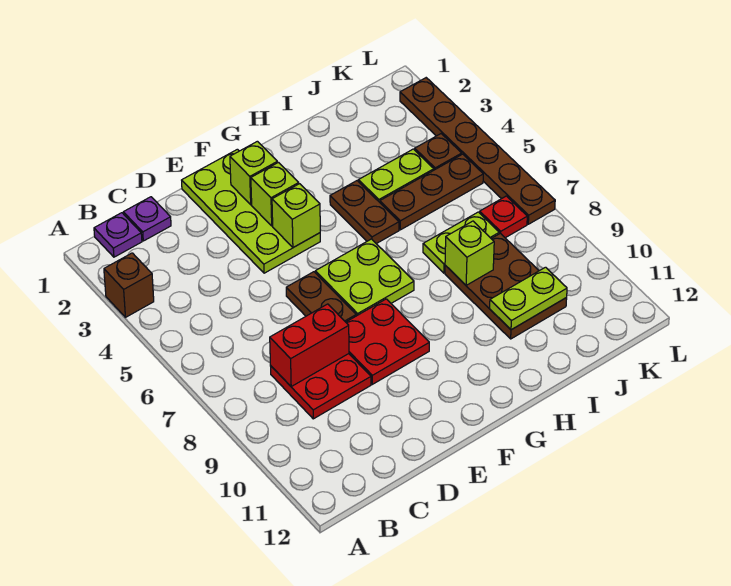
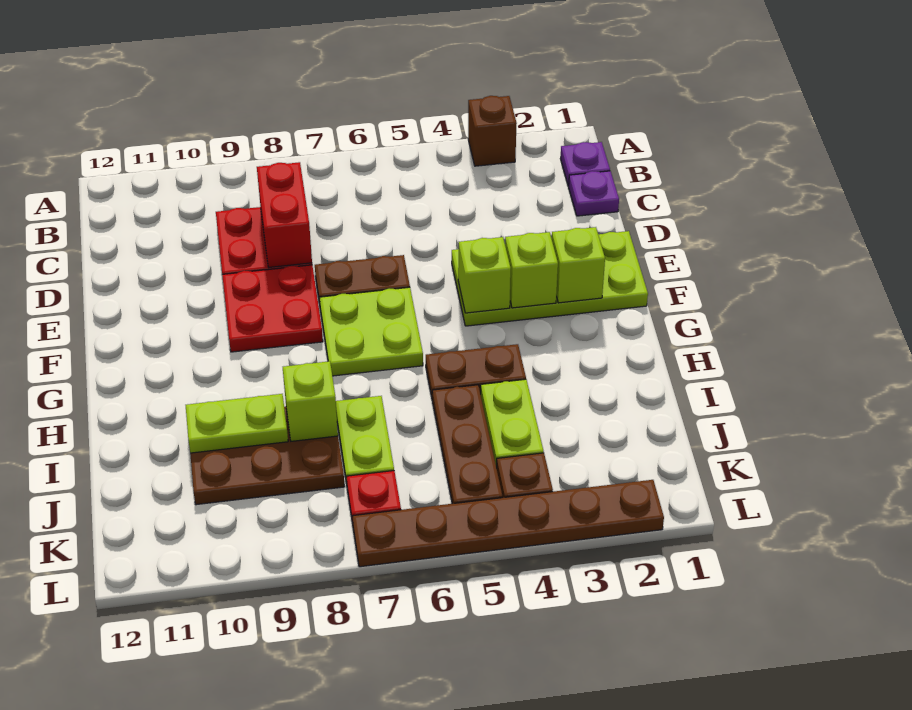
lime plate I10:J10 level 2 -> lime plate I9:I10 level 2

